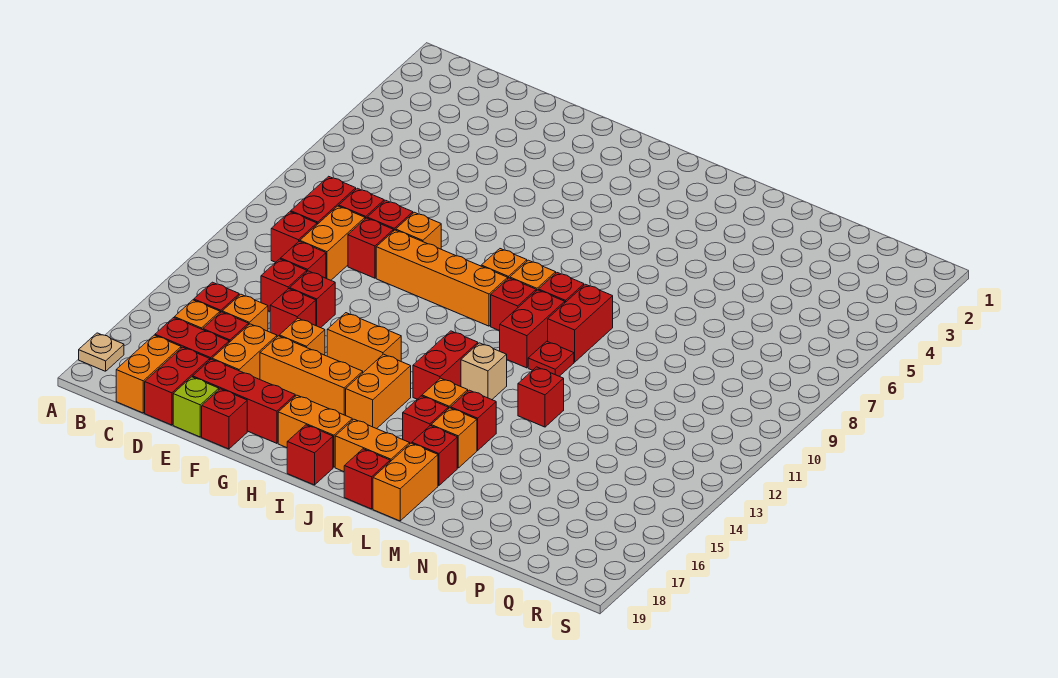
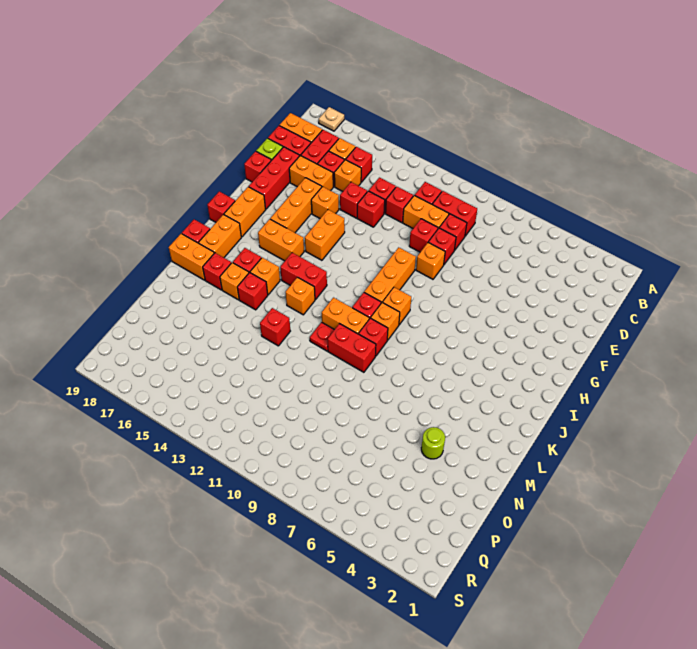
orange brick F10:I10 level 1 -> orange brick G10:I10 level 1
red brick K10:K11 level 1 -> orange brick K10:K11 level 1
tan brick K13 level 1 -> orange brick K13 level 1
none -> lime round brick N4 level 1

